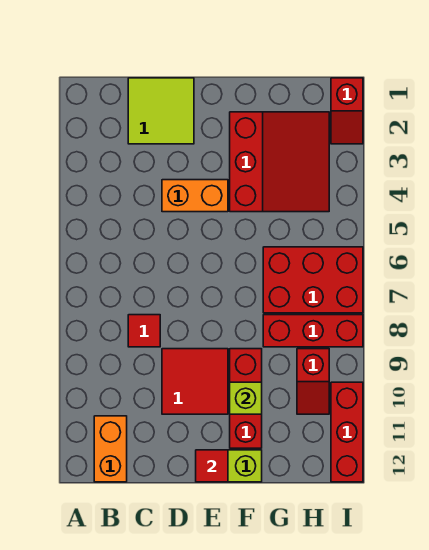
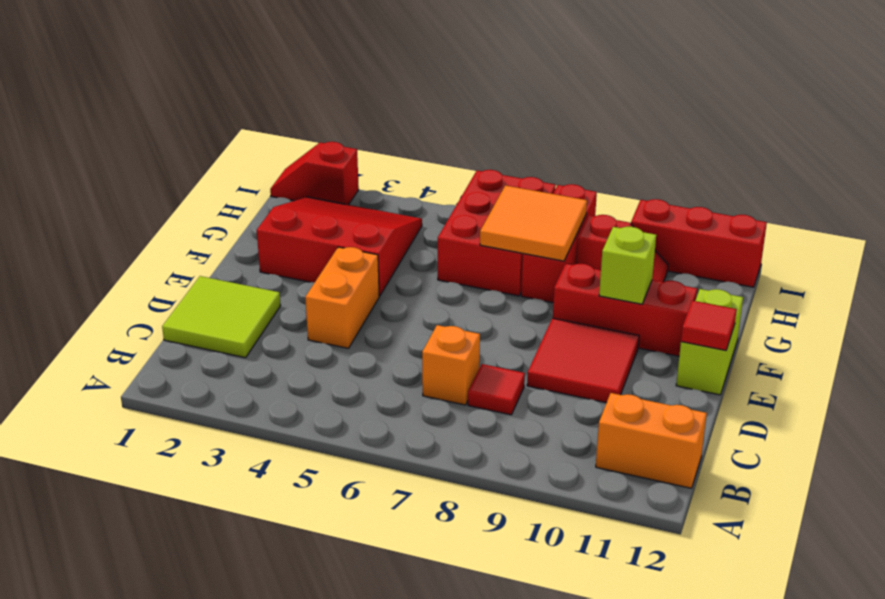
none -> orange brick C7 level 1
none -> orange tile G7:H8 level 2
red slope I1:I2 level 1 top 1 -> red slope I1:I2 level 1 top 2

